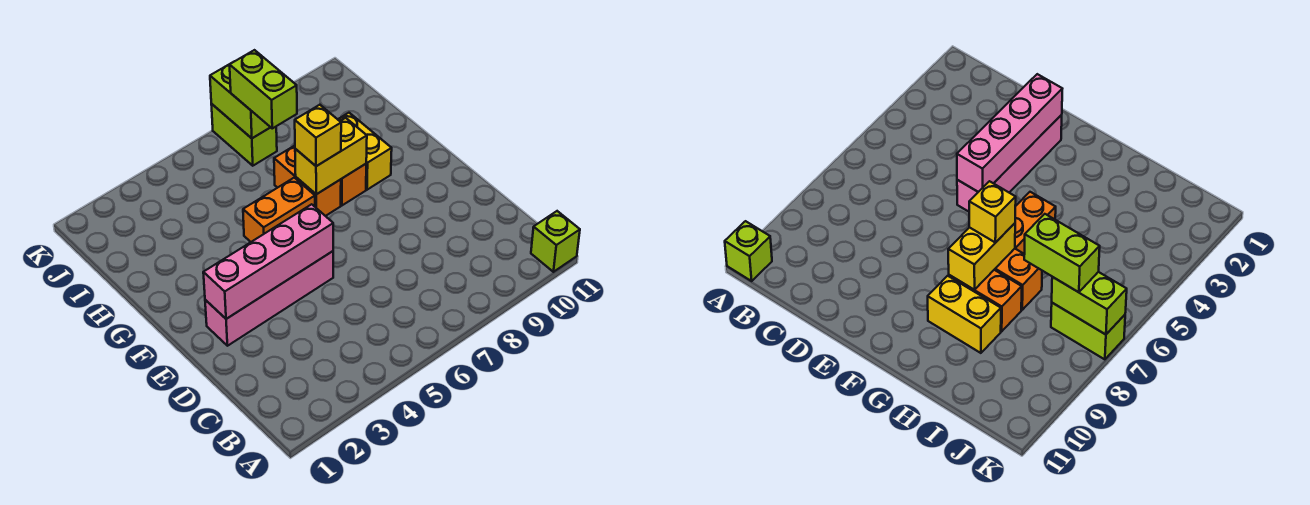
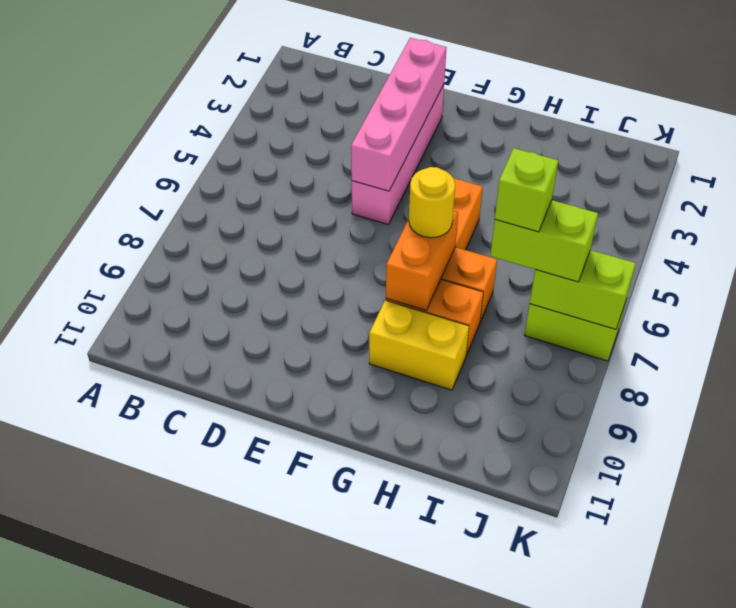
lime brick A11 level 1 -> lime brick I7 level 4
yellow brick G7:G8 level 2 -> orange brick G7:G8 level 2
yellow brick G7 level 3 -> yellow round brick G7 level 3

